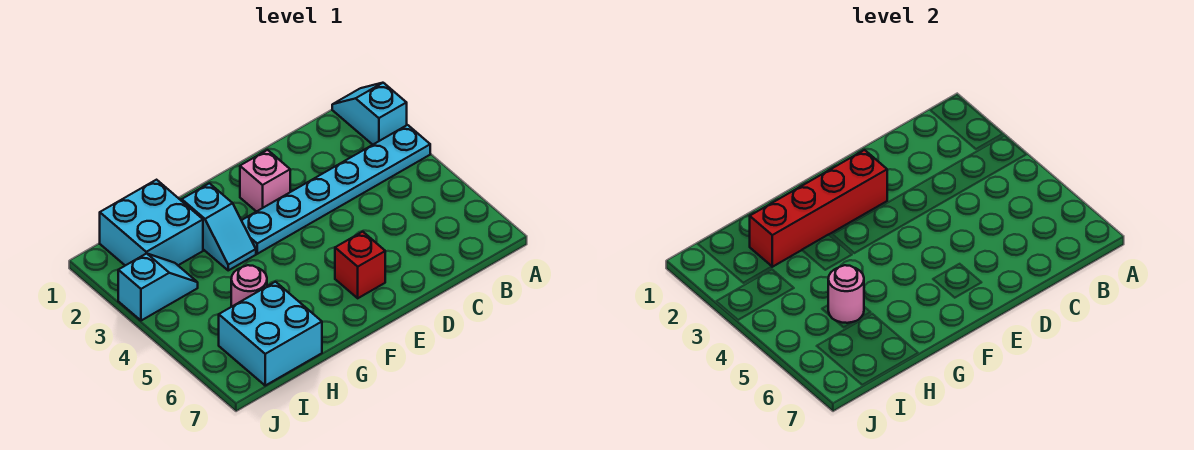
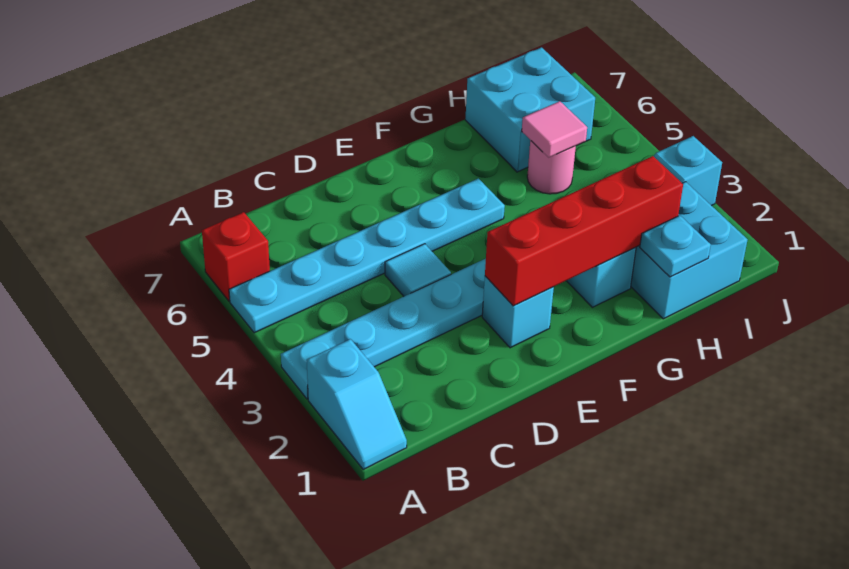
none -> cyan plate A5:F5 level 1
none -> cyan tile D4 level 1
pink brick E2 level 1 -> cyan brick E2 level 1
red brick E6 level 1 -> red brick A6 level 1
none -> cyan plate H1 level 2
pink round brick H5 level 2 -> pink tile H5 level 2

